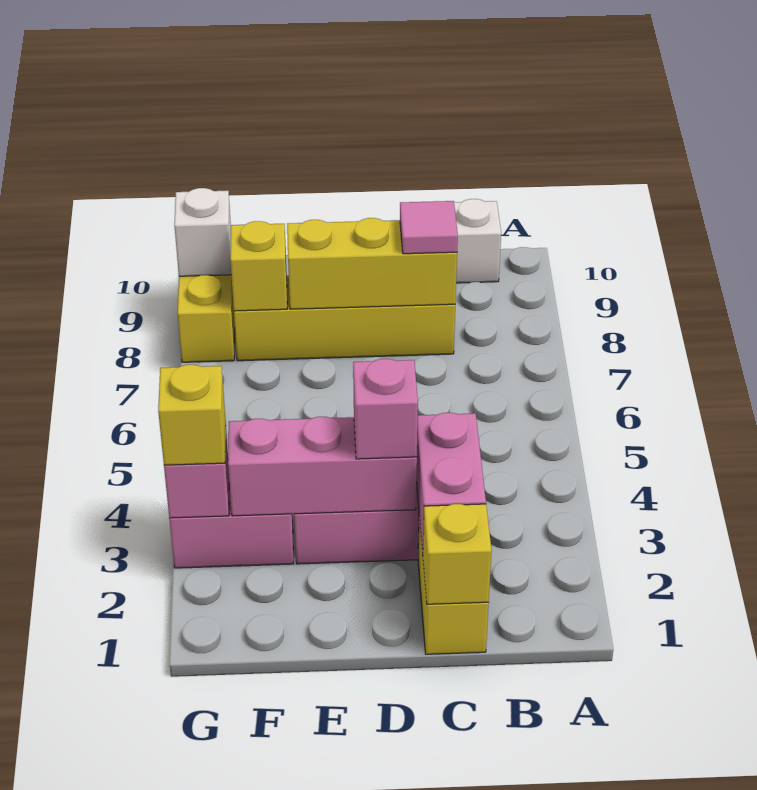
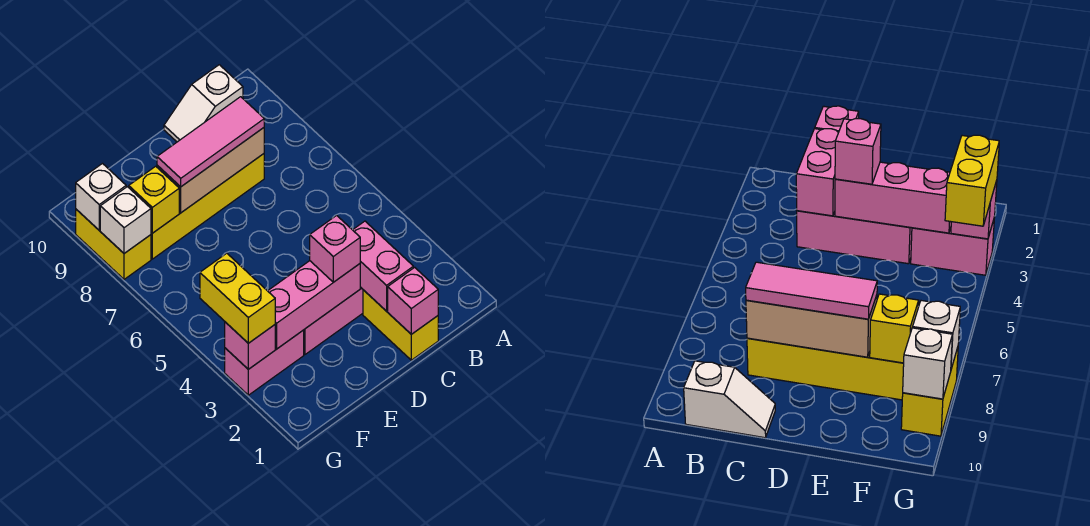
yellow brick C1 level 2 -> pink brick C1 level 2
yellow brick C8:E8 level 2 -> tan brick C8:E8 level 2
pink tile C8 level 3 -> pink tile C8:E8 level 3
yellow brick G3 level 3 -> yellow brick G3:G4 level 3
none -> white brick G8 level 2

